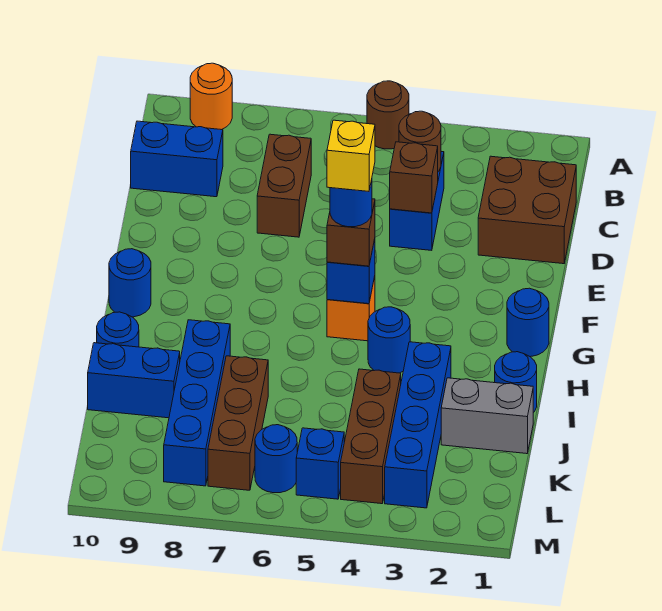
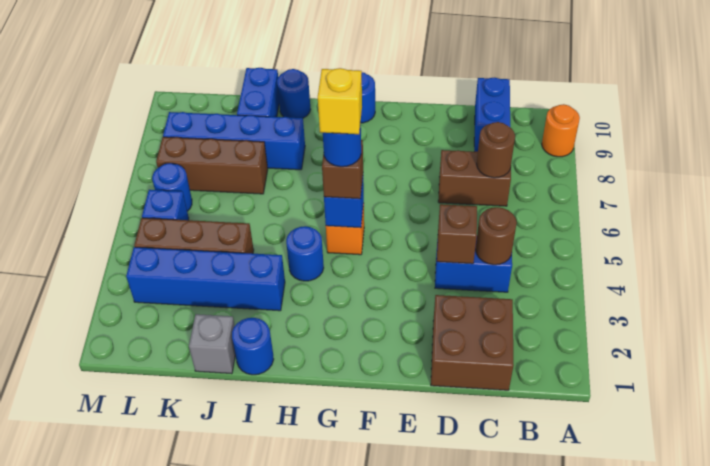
brown round brick A5 level 1 -> brown round brick C7 level 2
blue round brick G1 level 1 -> none
grey brick J1:J2 level 1 -> grey brick J1 level 1

